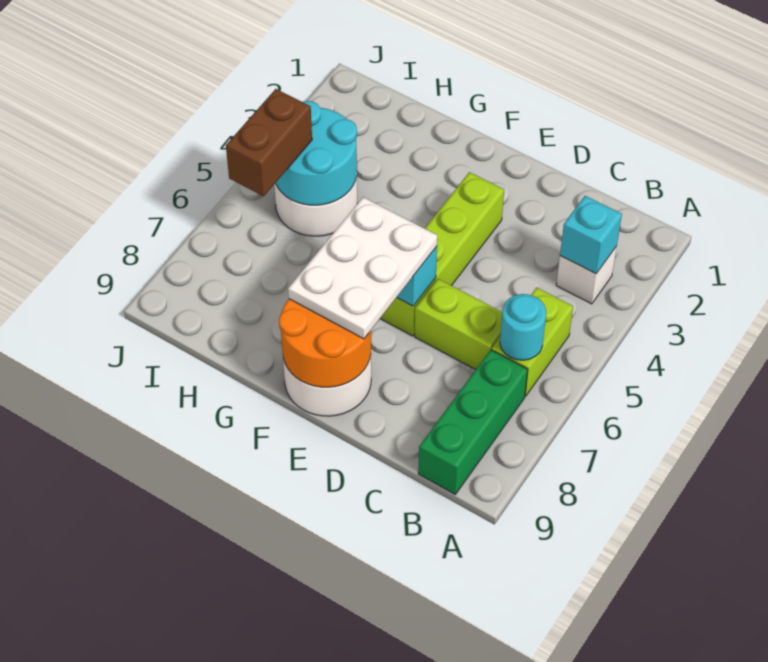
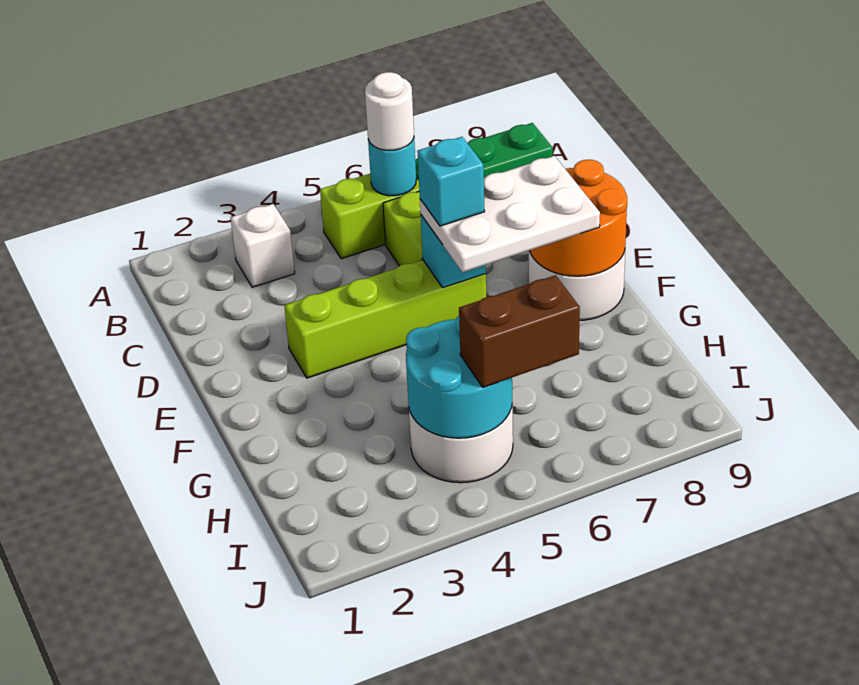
cyan brick B3 level 2 -> cyan brick E6 level 4
none -> white round brick B6 level 3

